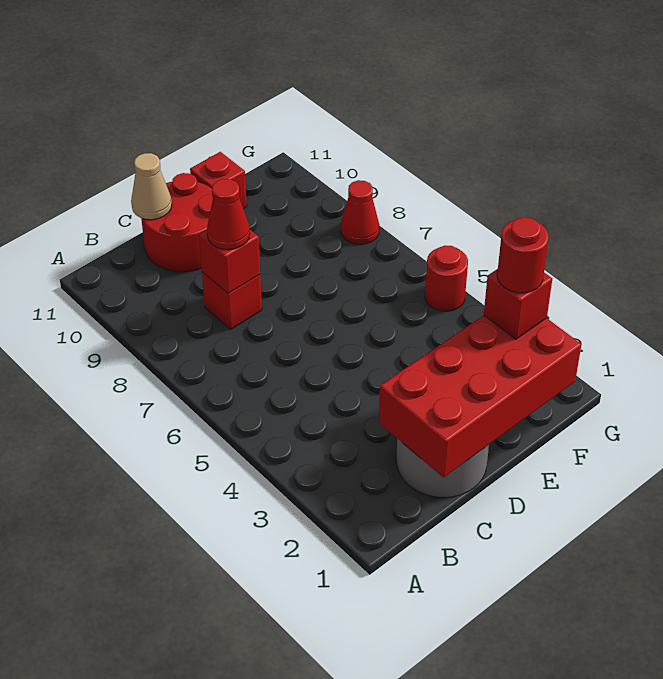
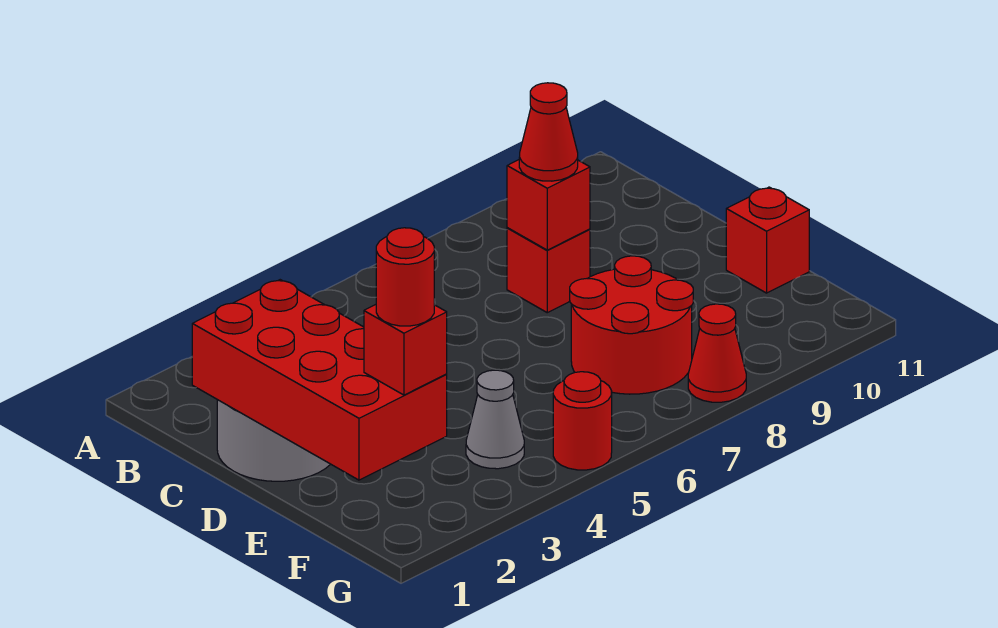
red round brick C10:D11 level 1 -> red round brick E7:F8 level 1
tan cone C11 level 2 -> none
none -> grey cone F4 level 1

